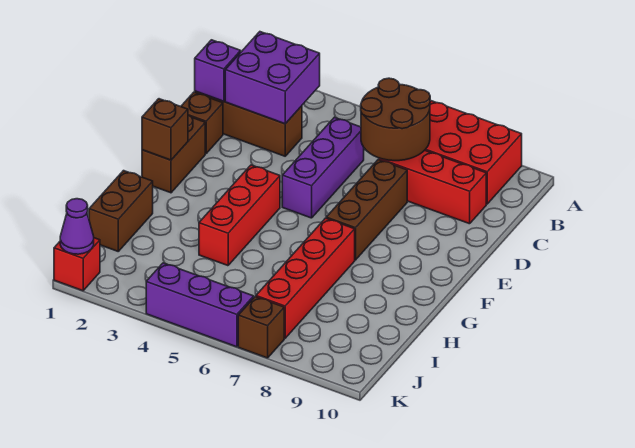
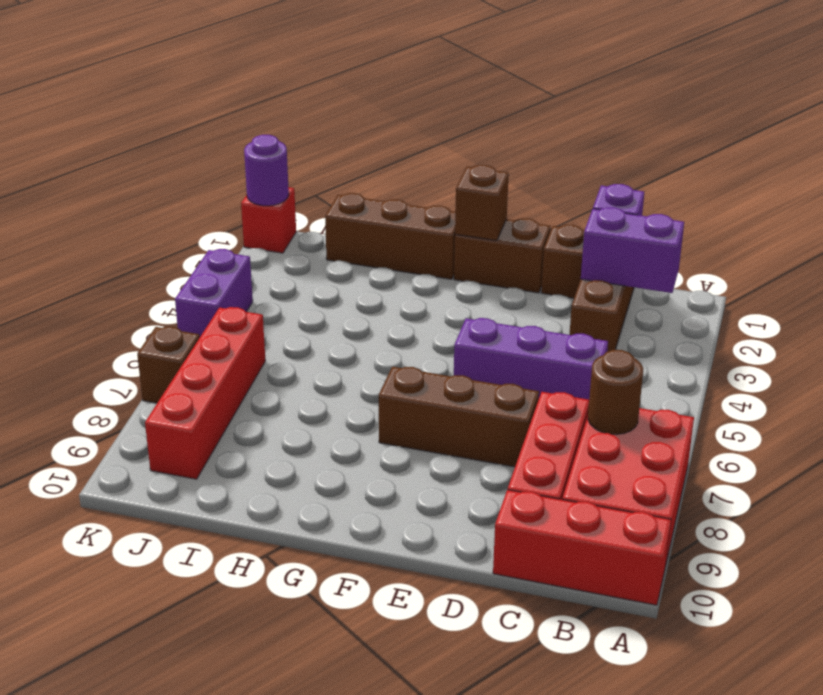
purple brick B2:C3 level 2 -> purple brick B2:C2 level 2
brown round brick B6:C7 level 2 -> brown round brick B7 level 2
red brick F4:H4 level 1 -> red brick A10:C10 level 1
red brick G7:J7 level 1 -> red brick J6:J9 level 1
brown brick H1:I1 level 1 -> brown brick G1:I1 level 1
purple cone K1 level 2 -> purple round brick K1 level 2
purple brick K4:K6 level 1 -> purple brick K4:K5 level 1

